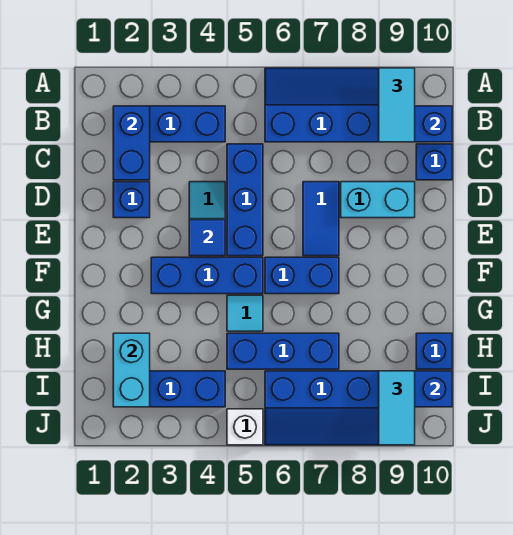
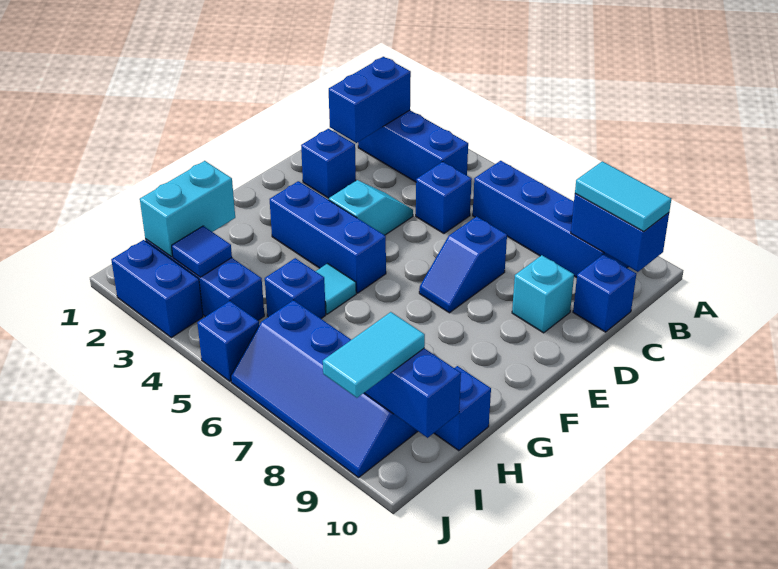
cyan tile A9:B9 level 3 -> cyan tile B9:B10 level 3
blue brick C5:E5 level 1 -> blue brick C5 level 1
blue tile D7:E7 level 1 -> blue slope D7:E7 level 1 top D
cyan brick D8:D9 level 1 -> cyan brick D9 level 1
blue tile E4 level 2 -> blue tile I3 level 2
blue brick F6:F7 level 1 -> blue brick J2:J3 level 1
blue brick H5:H7 level 1 -> blue brick H5 level 1
white brick J5 level 1 -> blue brick J5 level 1

